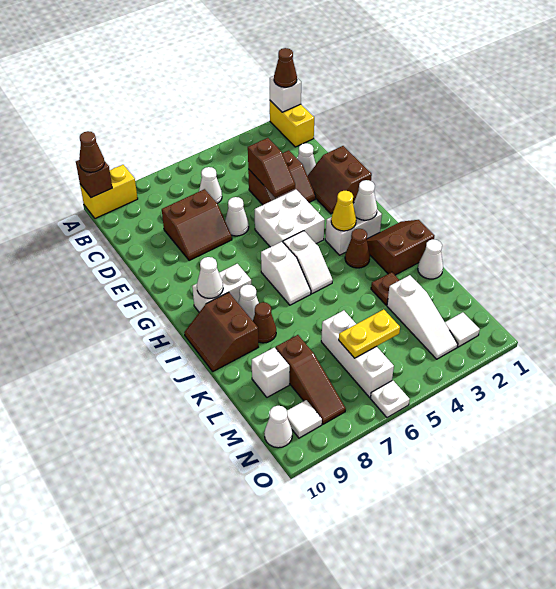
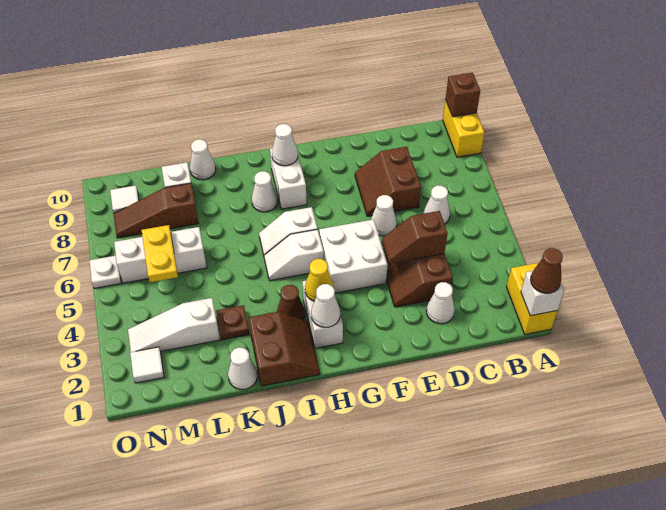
yellow brick A1:B1 level 1 -> yellow brick A1:A2 level 1
brown cone A10 level 3 -> none
brown slope E1:F2 level 1 top 1 -> none
brown slope I9:J10 level 1 top 9 -> none
brown cone J8 level 1 -> none
white cone N10 level 1 -> white cone K10 level 1

